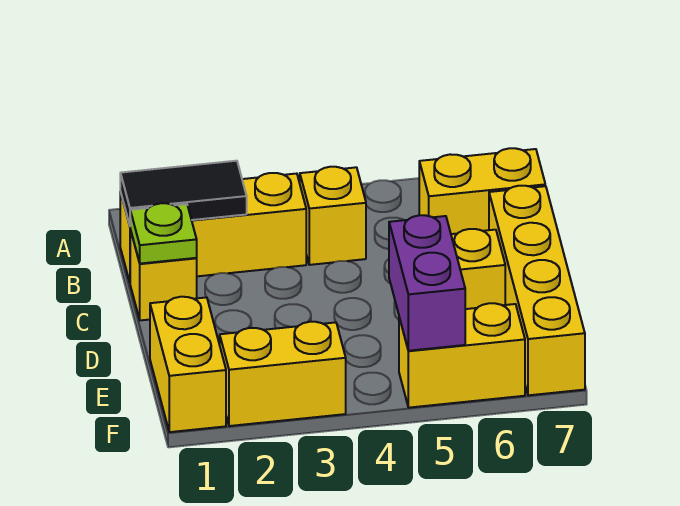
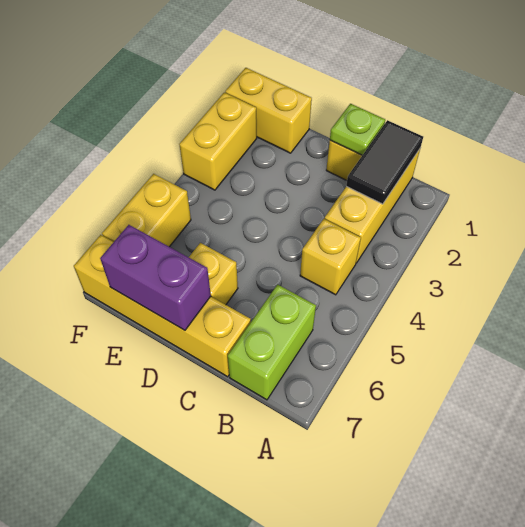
yellow brick B6:B7 level 1 -> lime brick B6:B7 level 1
purple brick E5:F5 level 2 -> purple brick D7:E7 level 2

